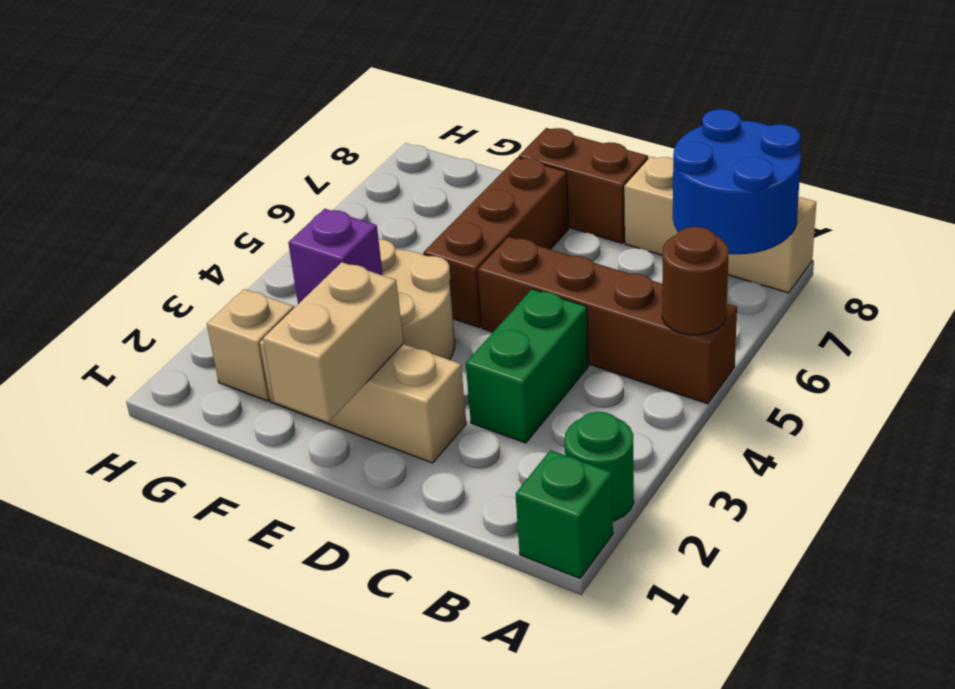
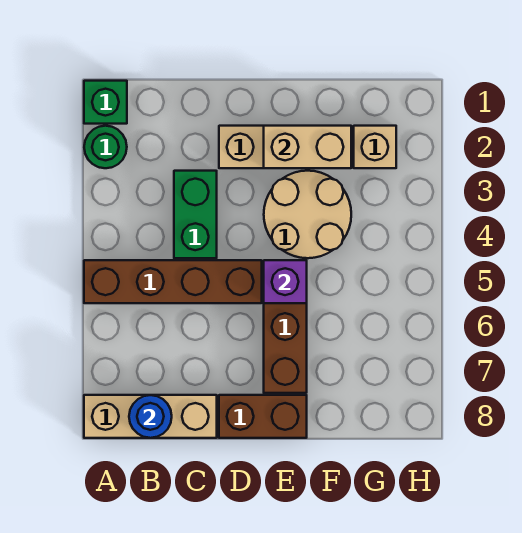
brown round brick A5 level 2 -> none
blue round brick A7:B8 level 2 -> blue round brick B8 level 2
tan brick E1:E2 level 2 -> tan brick E2:F2 level 2
purple brick F3 level 2 -> purple brick E5 level 2

